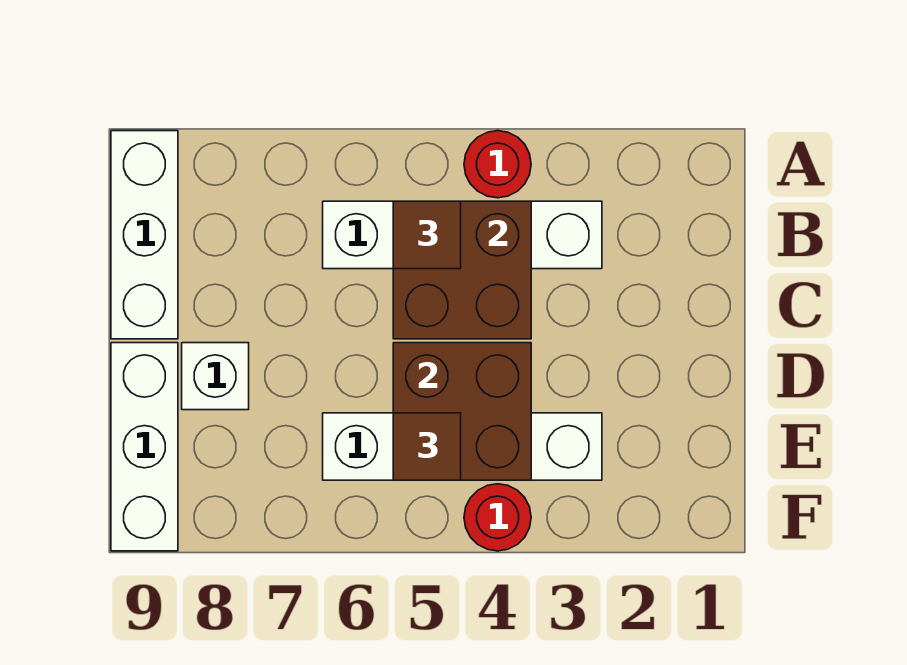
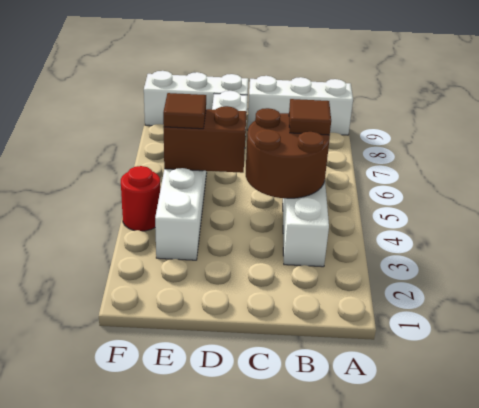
red round brick A4 level 1 -> none
brown brick B4:C5 level 2 -> brown round brick B4:C5 level 2
brown brick D4:E5 level 2 -> brown brick D5:E5 level 2

